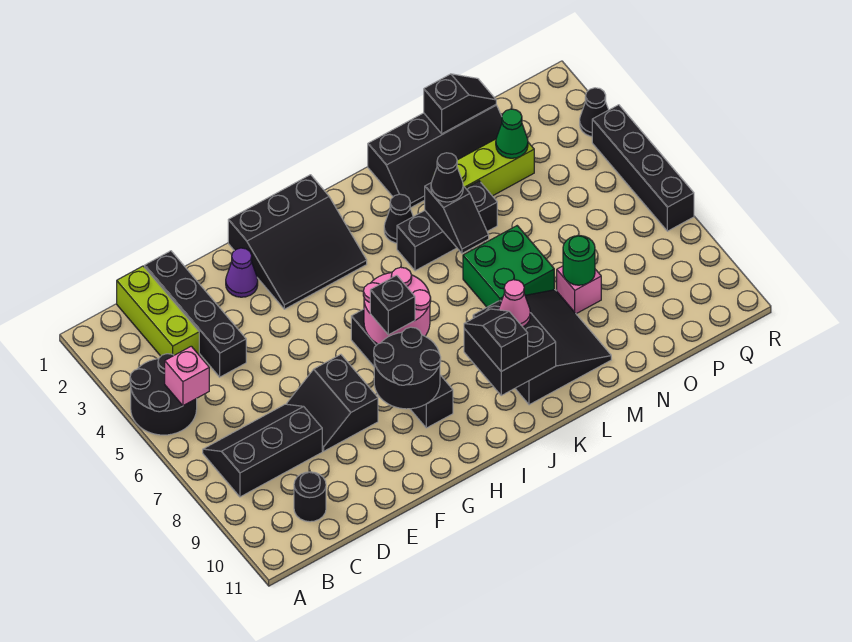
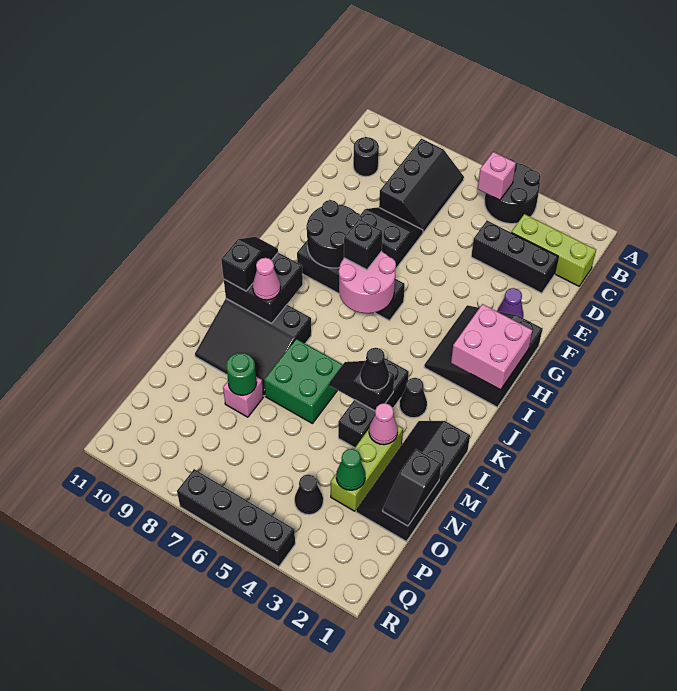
black brick D1:D4 level 1 -> black brick D2:D4 level 1
none -> pink brick H1:I2 level 2
black slope J9:J10 level 3 top 10 -> black slope J10:K10 level 3 top K
none -> pink cone M3 level 2
black cone R3 level 1 -> black cone P4 level 1

